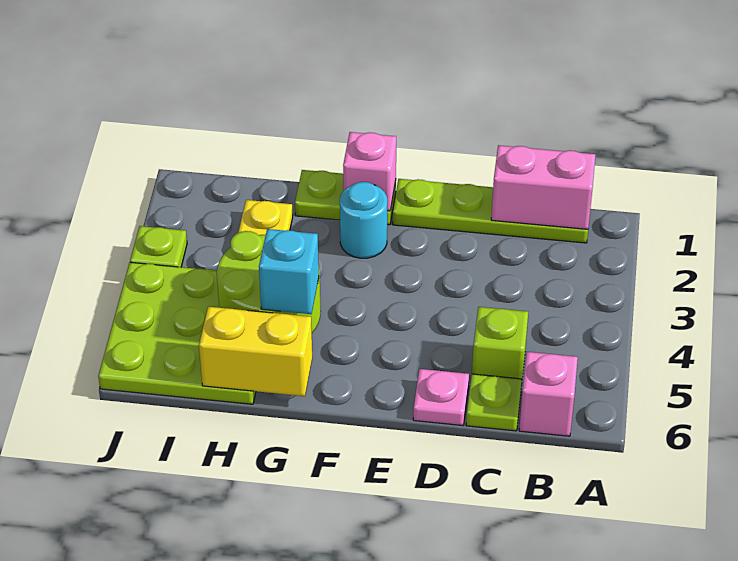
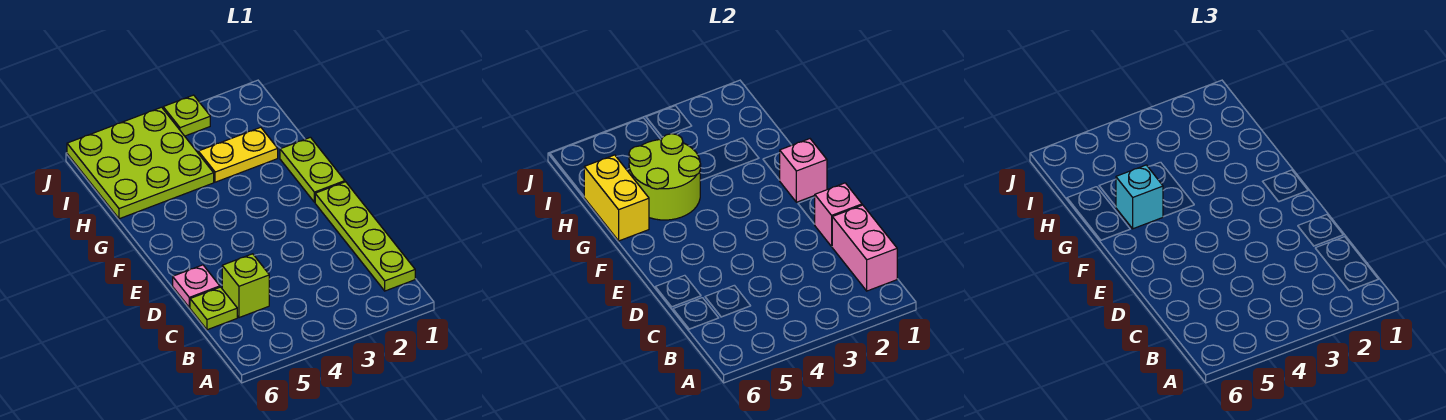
pink brick B6 level 1 -> pink brick D1 level 2
cyan round brick F2 level 1 -> none

